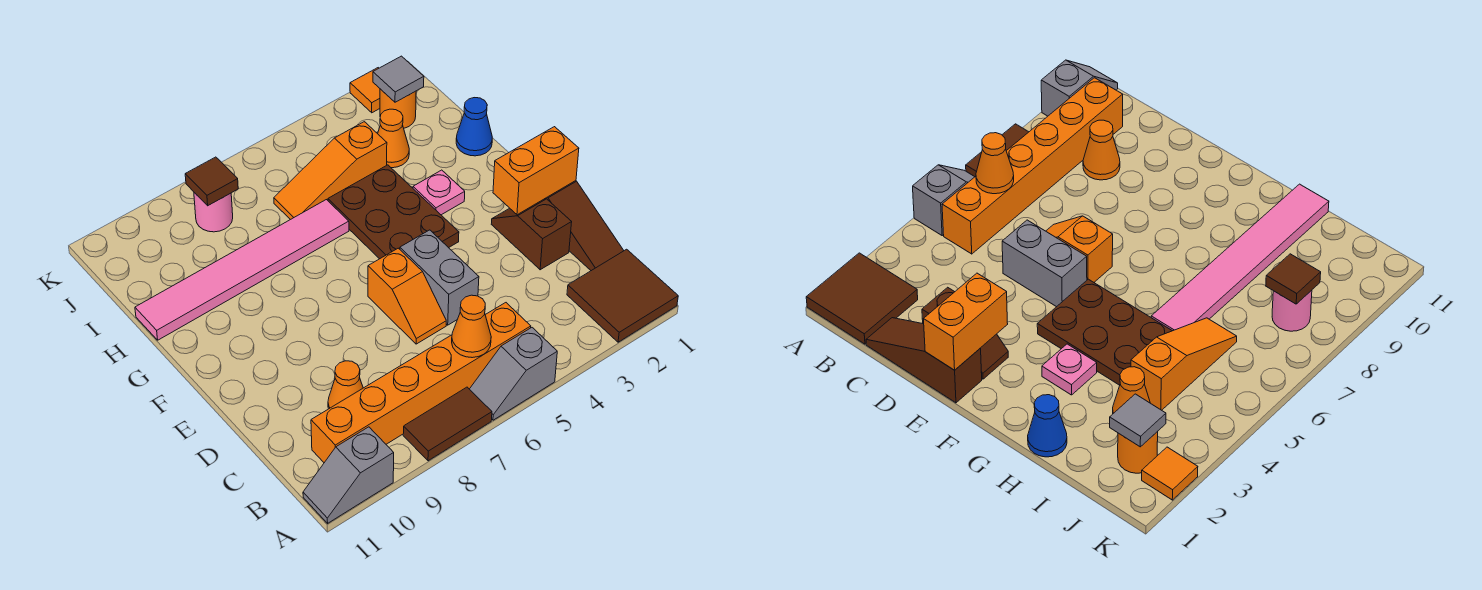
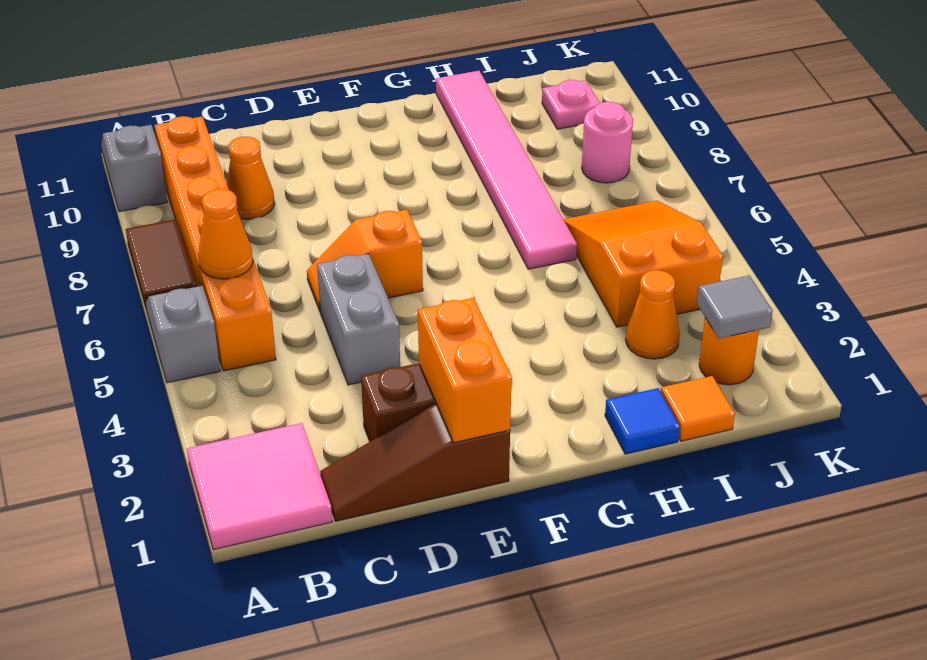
brown tile A1:B2 level 1 -> pink tile A1:B2 level 1
grey brick D5:E5 level 1 -> grey brick D4:D5 level 1
brown plate F4:H5 level 1 -> none
pink plate G3 level 1 -> pink plate J10 level 1
blue cone H1 level 1 -> blue tile H1 level 1
orange slope I4:I6 level 1 top 4 -> orange slope I4:J6 level 1 top 4
brown tile J8 level 2 -> none
orange tile K2 level 1 -> orange tile I1 level 1

